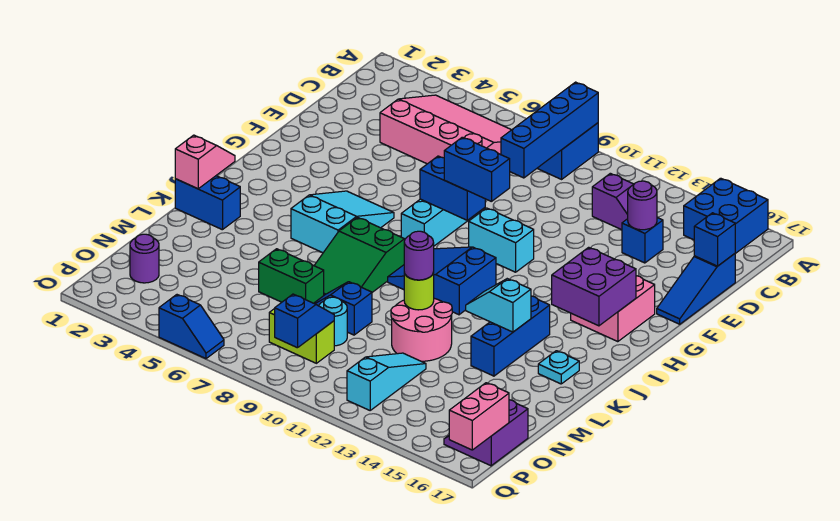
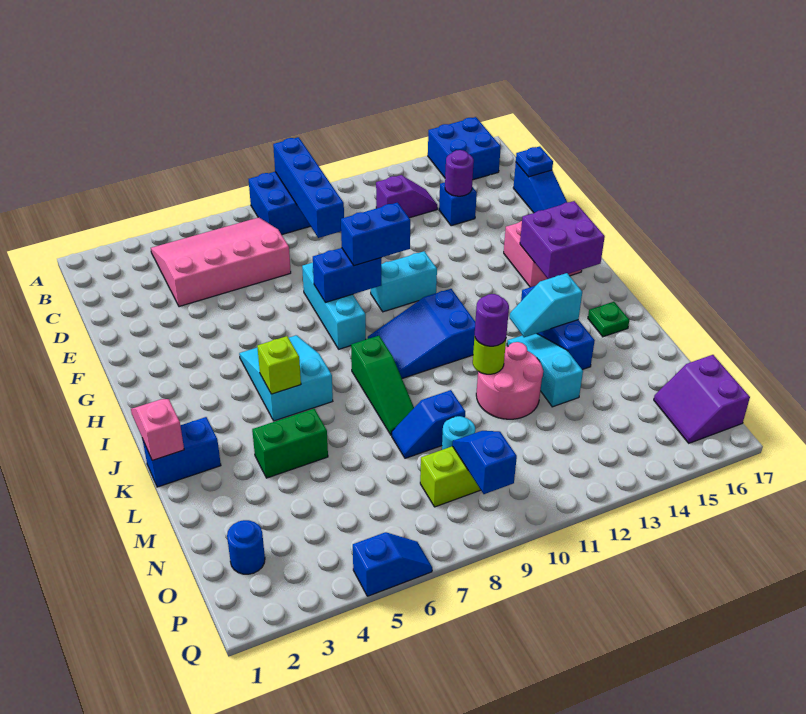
blue brick D17 level 2 -> blue plate D17 level 2
none -> lime brick J5 level 2
green slope J7:L8 level 1 top J -> green slope J8:L8 level 1 top J
cyan plate K16 level 1 -> green plate K16 level 1
green brick M6:M7 level 1 -> green brick L4:L5 level 1
cyan slope N12:P12 level 1 top P -> cyan slope K13:M13 level 1 top M
purple round brick O2 level 1 -> blue round brick O2 level 1
pink brick P17:Q17 level 2 -> none

